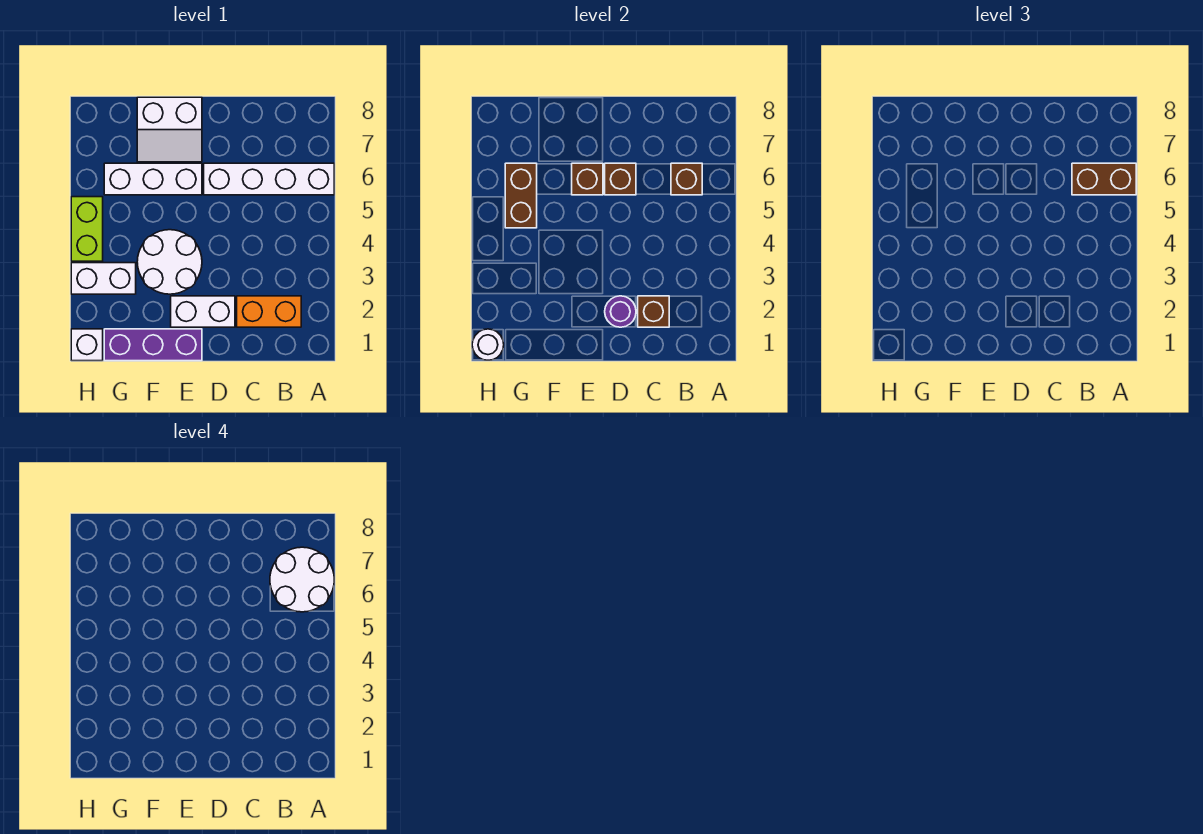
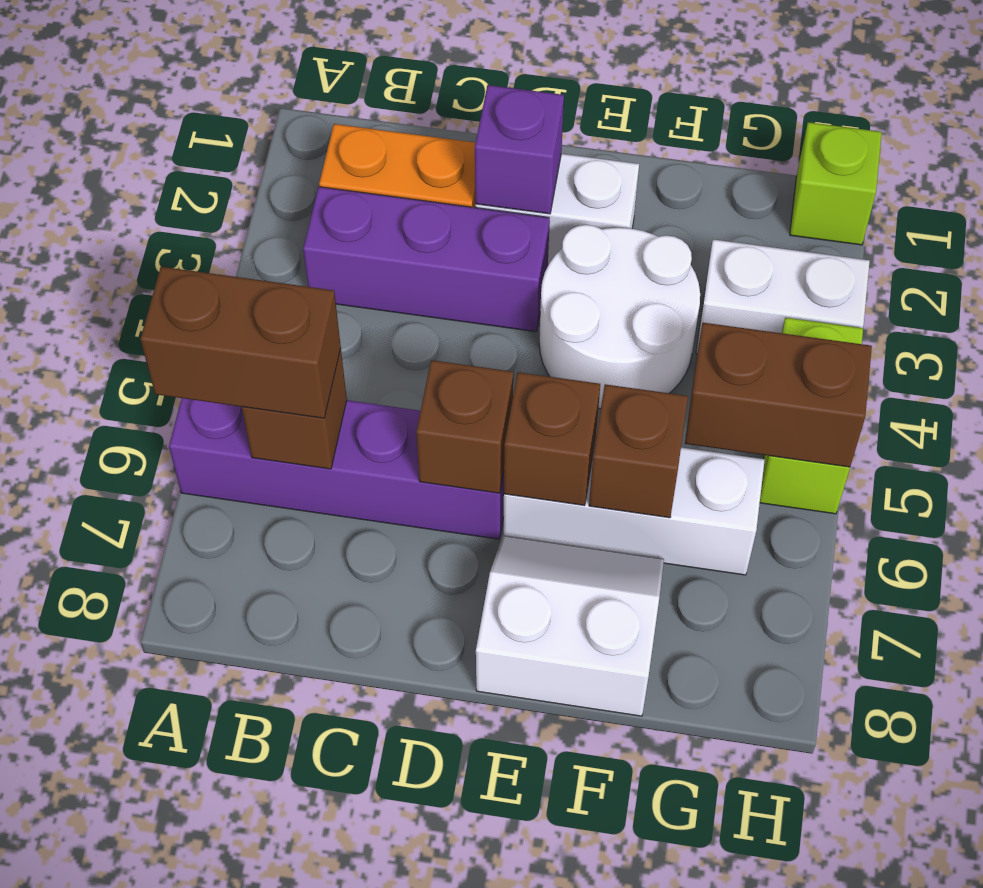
white brick A6:D6 level 1 -> purple brick A6:D6 level 1
white round brick A6:B7 level 4 -> none
brown brick C2 level 2 -> brown brick F6 level 2
purple round brick D2 level 2 -> purple brick D2 level 2
purple brick E1:G1 level 1 -> purple brick B3:D3 level 1
brown brick G5:G6 level 2 -> brown brick G5:H5 level 2
white brick H1 level 1 -> lime brick H1 level 1
white round brick H1 level 2 -> none

